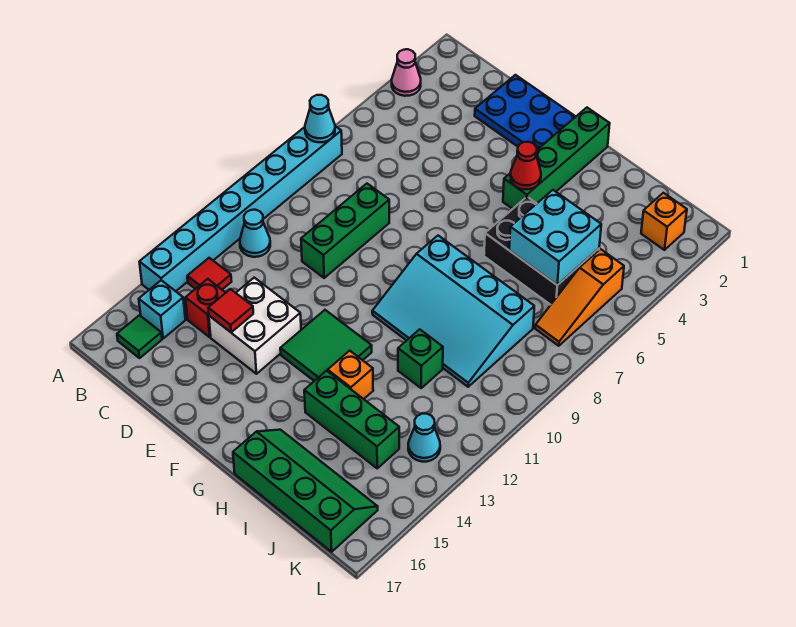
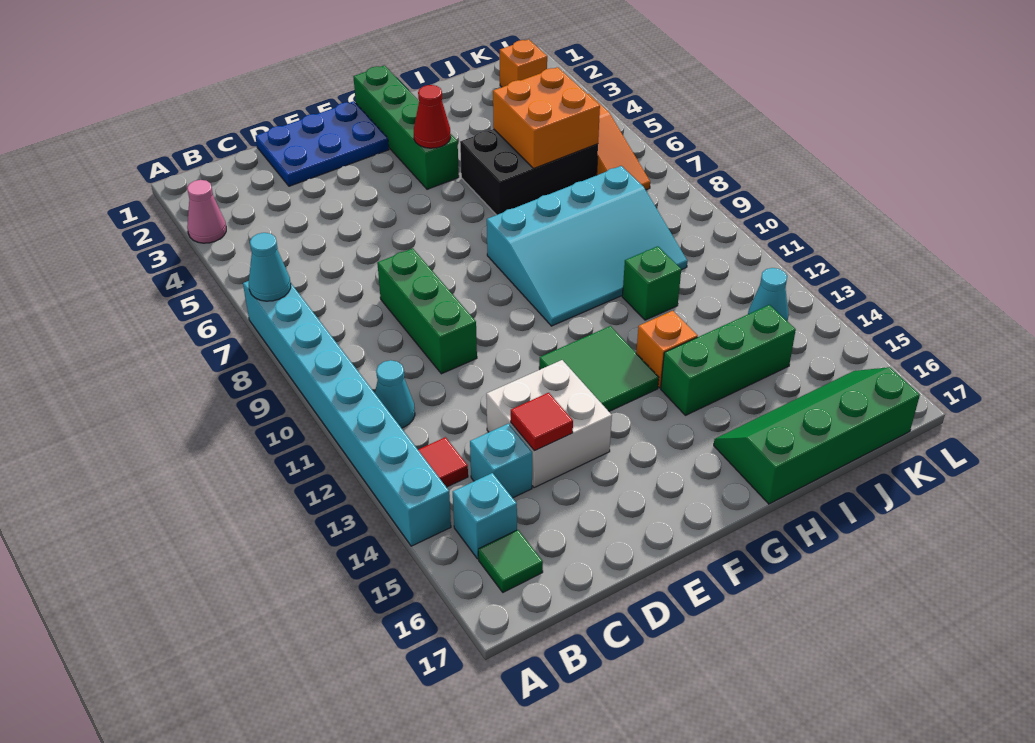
red brick C14 level 1 -> cyan brick C14 level 1
cyan brick I5:J6 level 2 -> orange brick I5:J6 level 2

